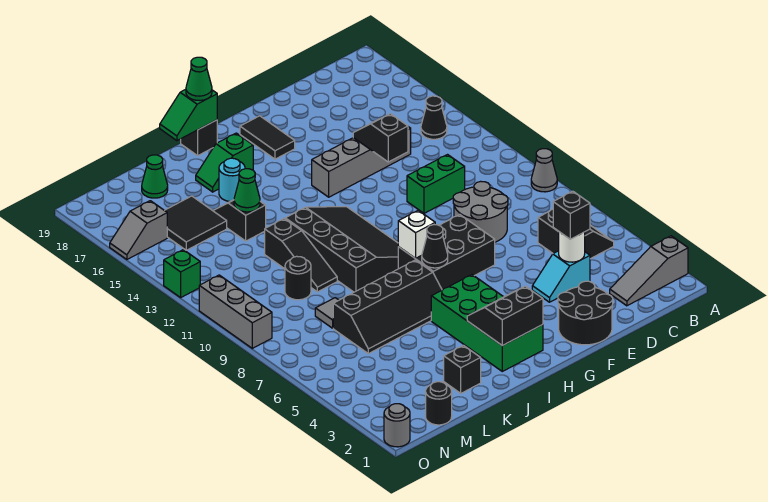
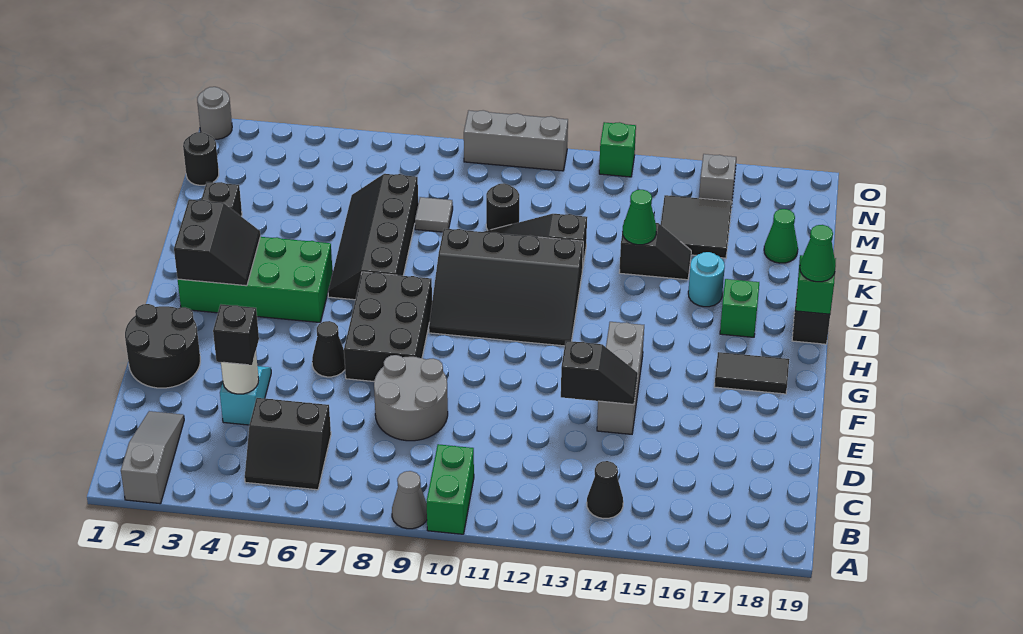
green brick D11:E11 level 1 -> green brick A10:B10 level 1
grey brick D14:G14 level 1 -> grey brick E14:G14 level 1
black cone H7 level 2 -> black cone F6 level 1
white brick H8 level 2 -> none

